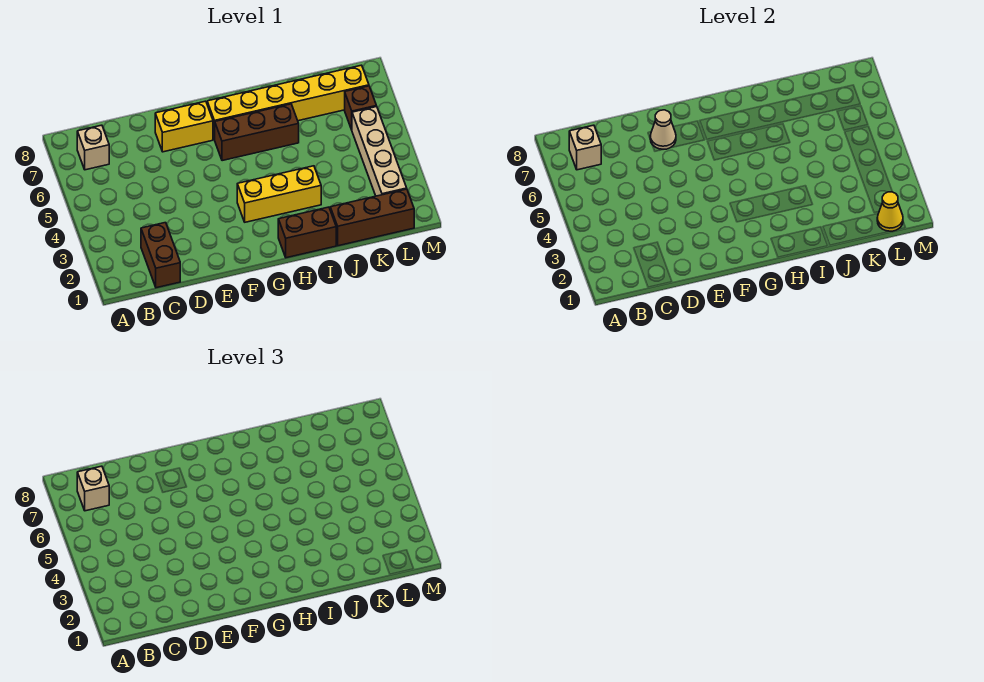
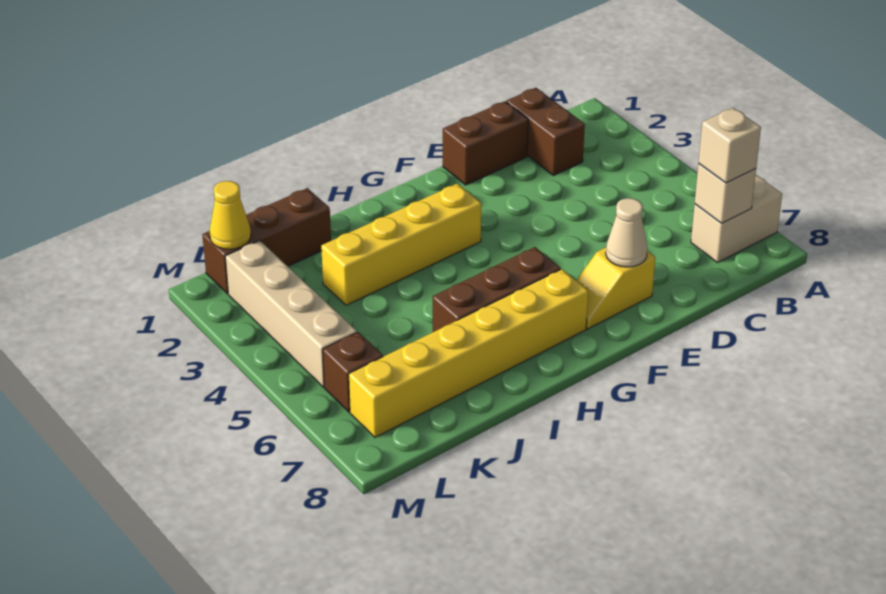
tan brick B7 level 1 -> tan brick A7:B7 level 1
yellow brick E7:F7 level 1 -> yellow slope E7:F7 level 1 top E
yellow brick G3:I3 level 1 -> yellow brick G3:J3 level 1
brown brick H1:I1 level 1 -> brown brick D1:E1 level 1

